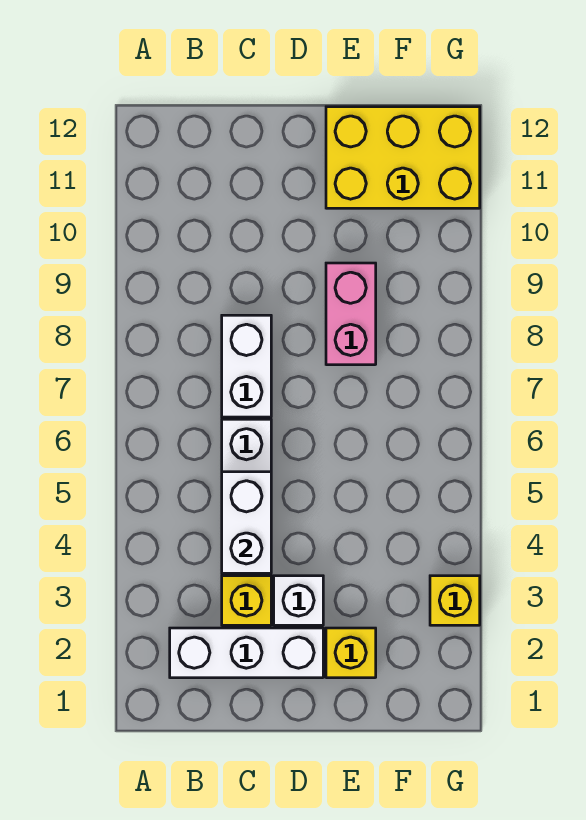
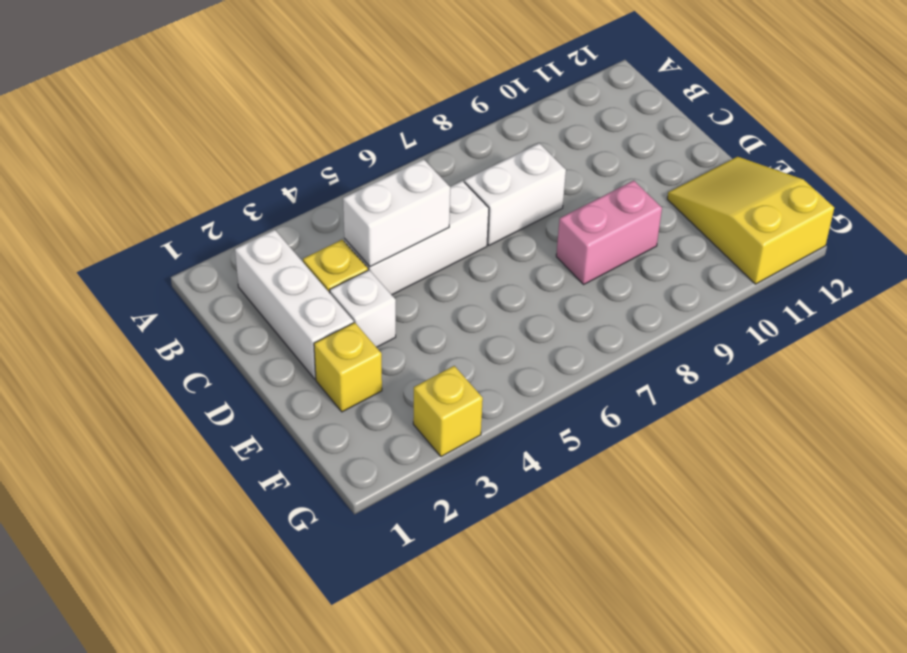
yellow brick E11:G12 level 1 -> yellow slope E11:G12 level 1 top G

